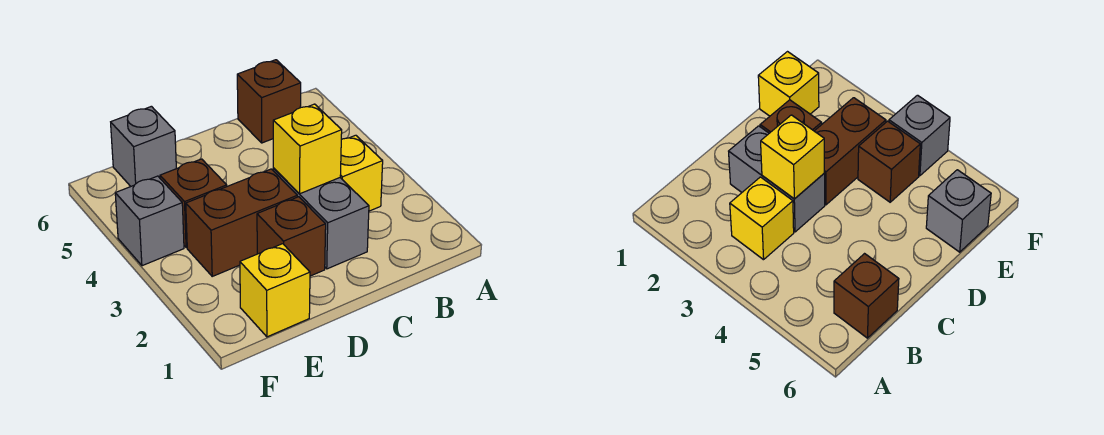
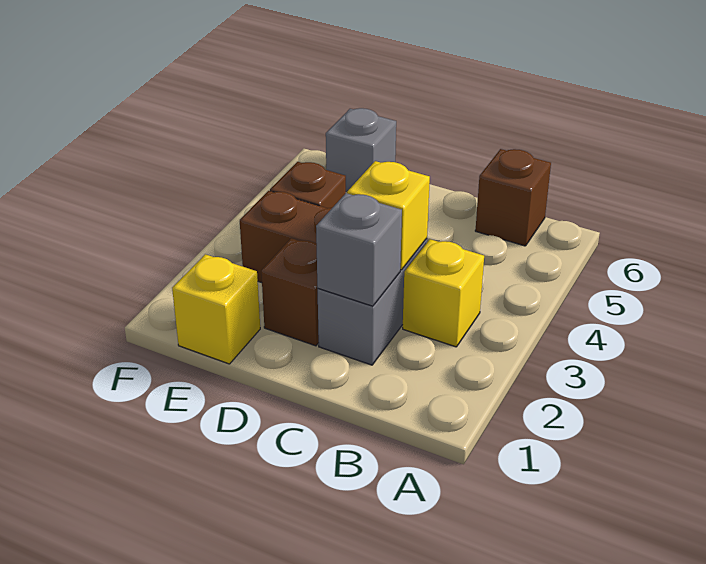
grey brick F4 level 1 -> grey brick C2 level 2

